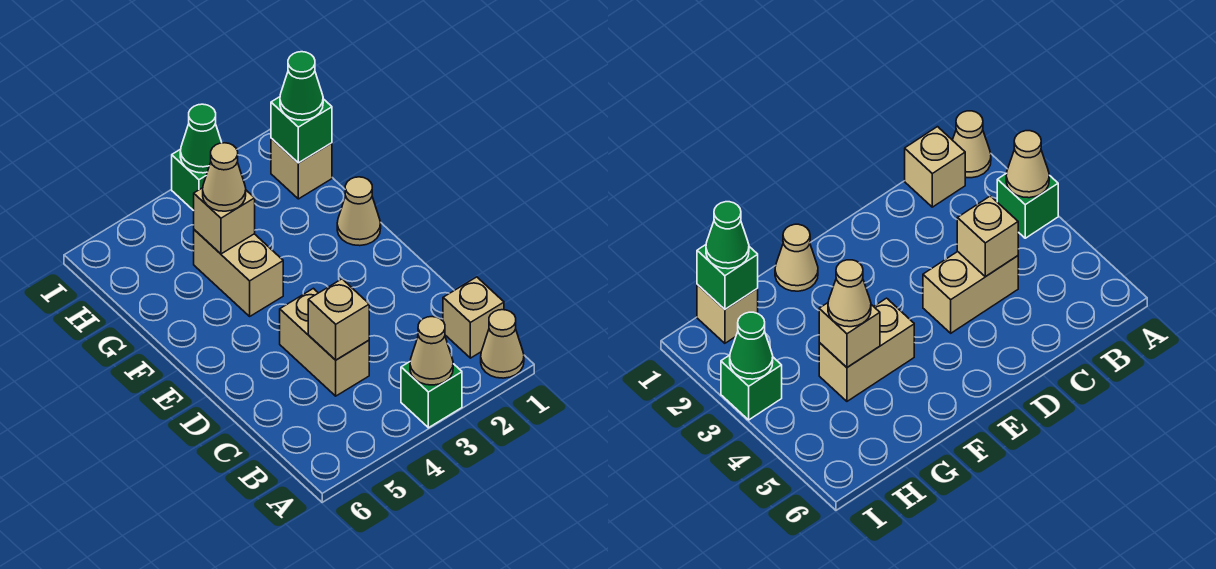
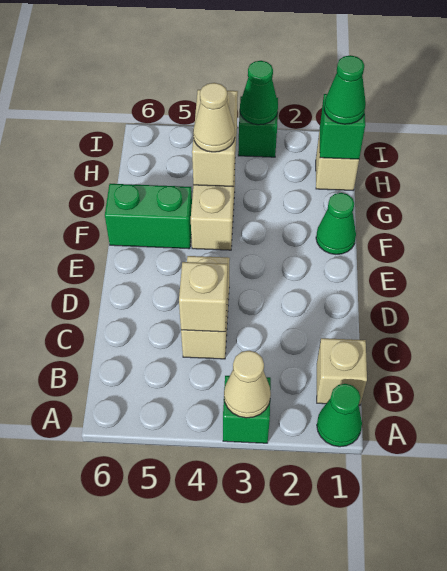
tan cone A1 level 1 -> green cone A1 level 1
tan cone F1 level 1 -> green cone F1 level 1
none -> green brick F5:F6 level 1
tan brick G4 level 2 -> tan brick G4:H4 level 2

